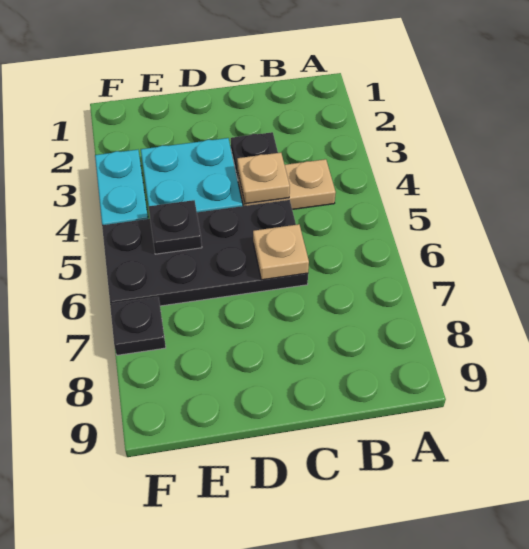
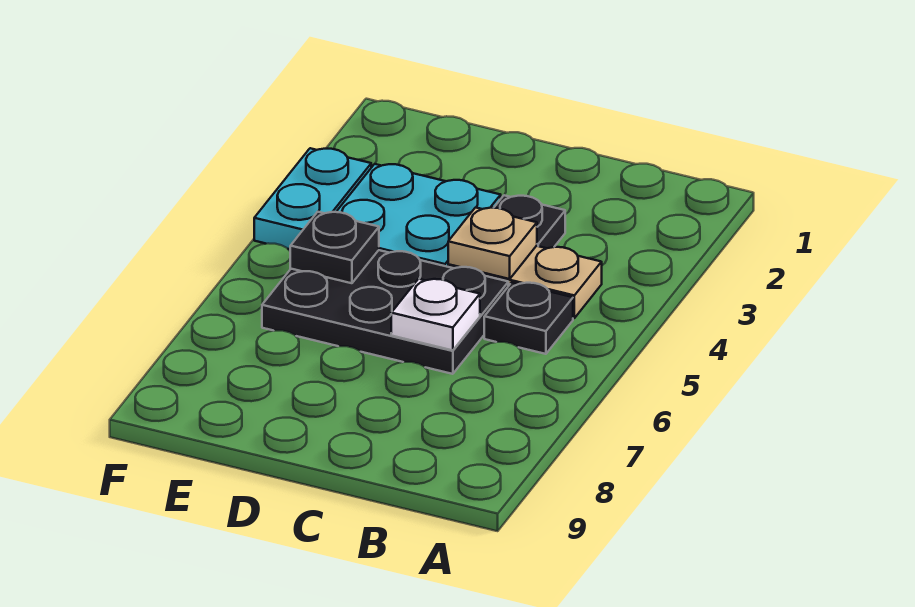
black plate C5:F6 level 1 -> black plate C5:E6 level 1
tan plate C6 level 2 -> white plate C6 level 2
black plate F7 level 1 -> black plate B5 level 1

